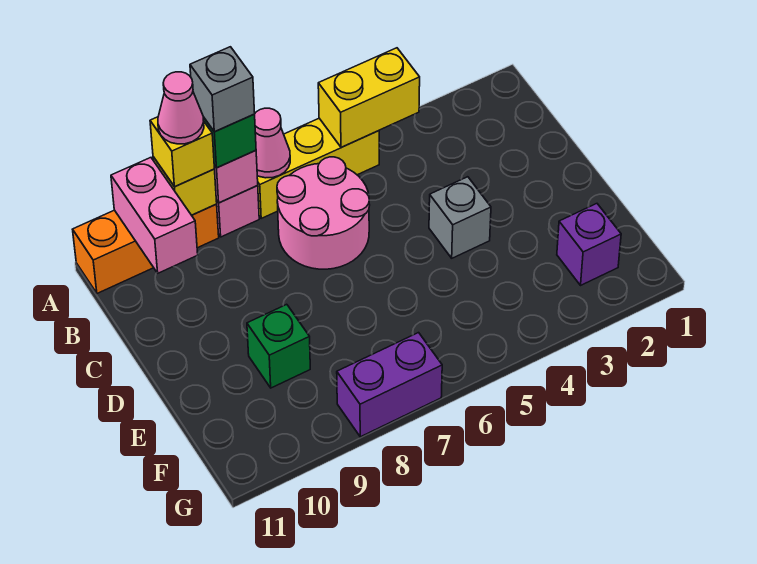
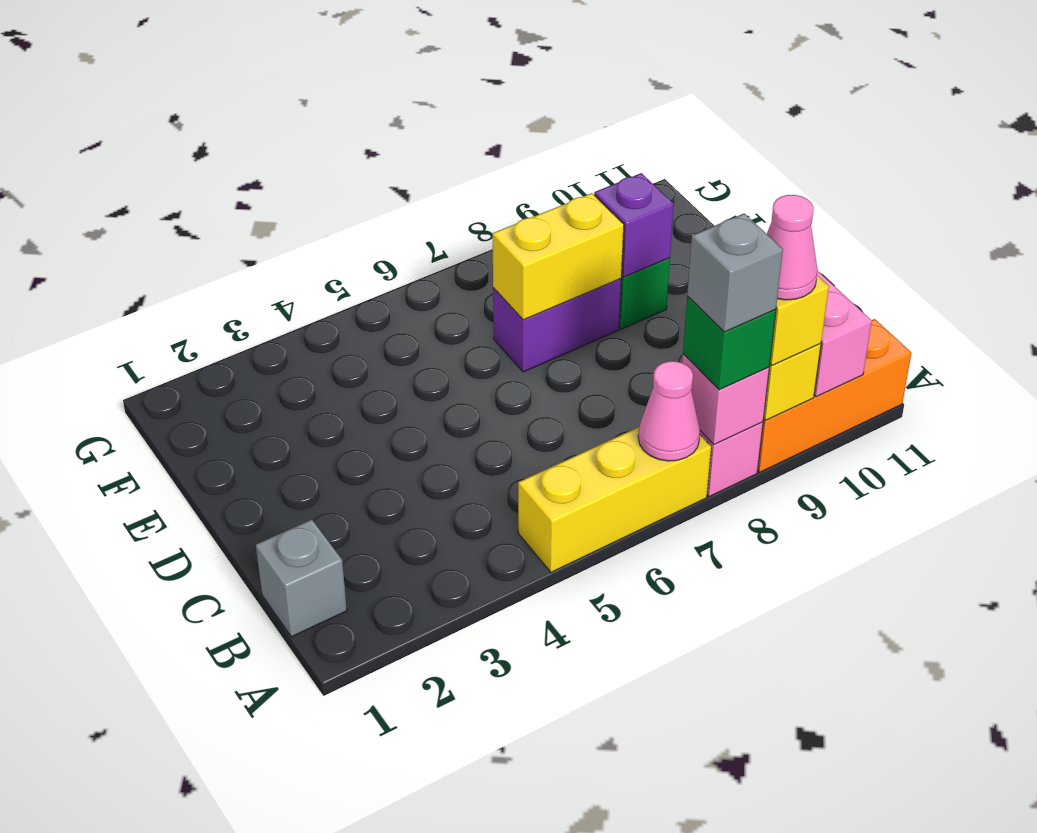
yellow brick A4:A5 level 2 -> yellow brick E7:E8 level 2
pink round brick B6:C7 level 1 -> none
grey brick D4 level 1 -> grey brick B1 level 1
purple brick F2 level 1 -> purple brick E9 level 2
purple brick G7:G8 level 1 -> purple brick E7:E8 level 1

